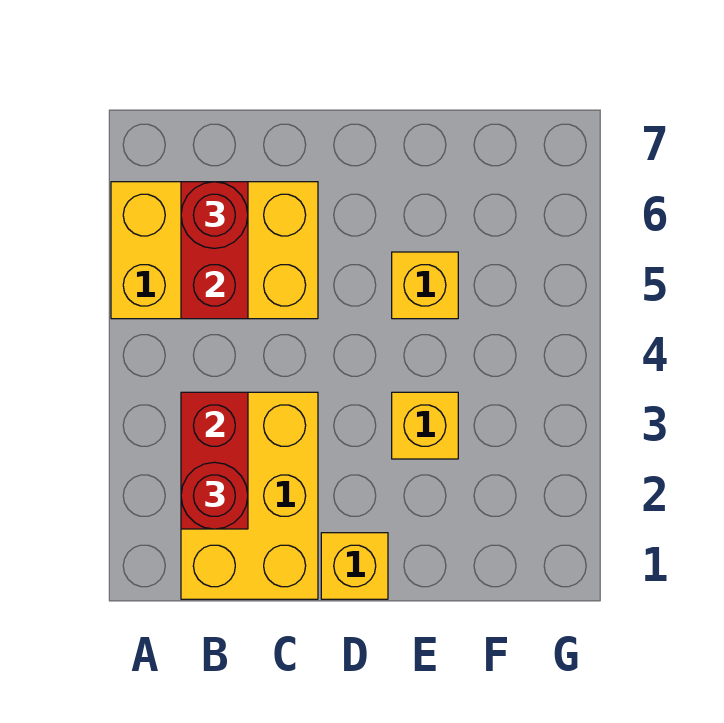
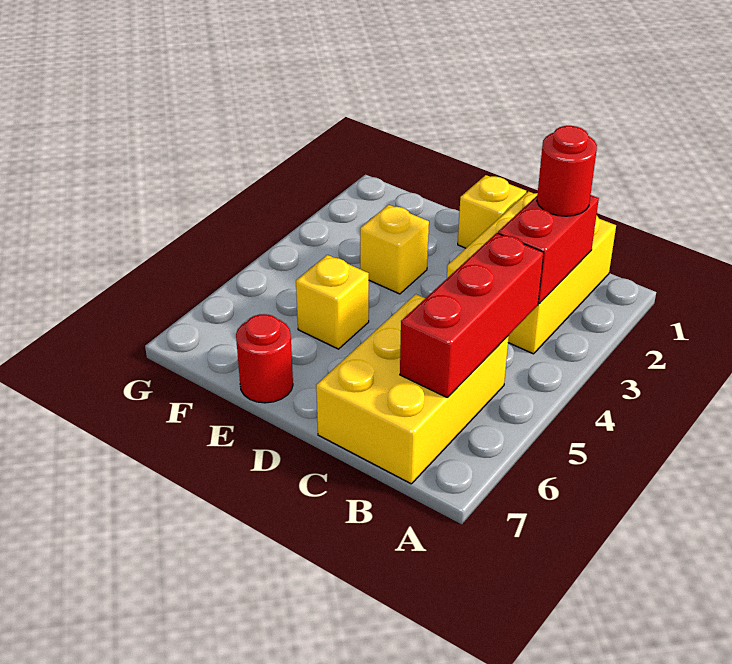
yellow brick A5:C6 level 1 -> yellow brick B5:C7 level 1
red brick B5:B6 level 2 -> red brick B4:B6 level 2
red round brick B6 level 3 -> red round brick E7 level 1

